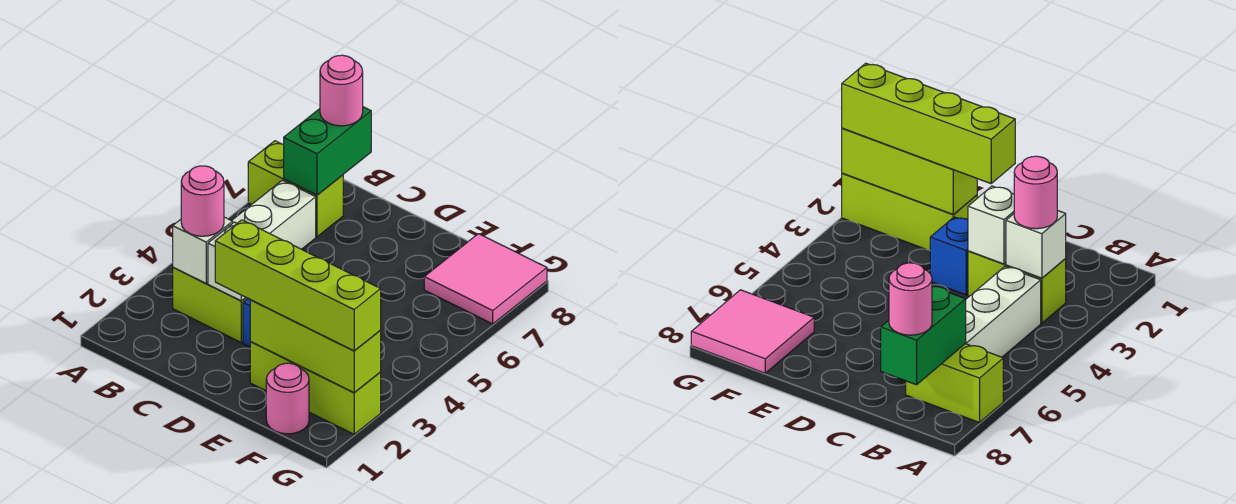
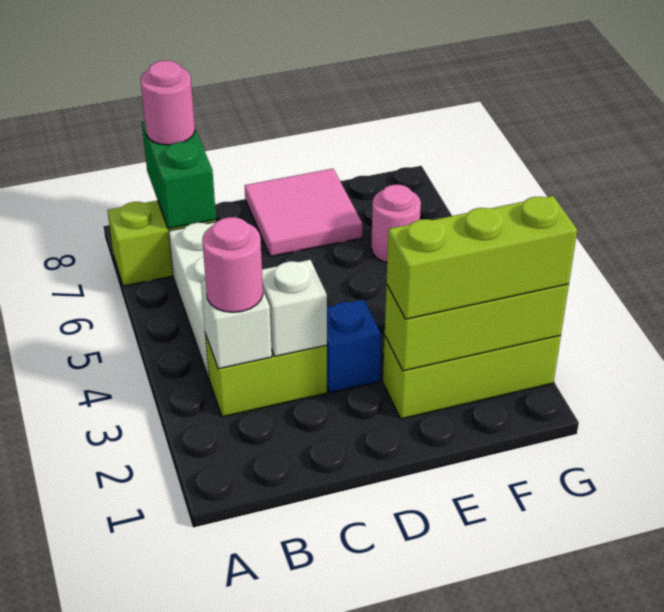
lime brick D2:G2 level 3 -> lime brick E2:G2 level 3
pink round brick F1 level 1 -> pink round brick F6 level 1
pink tile F7:G8 level 1 -> pink tile D7:E8 level 1

